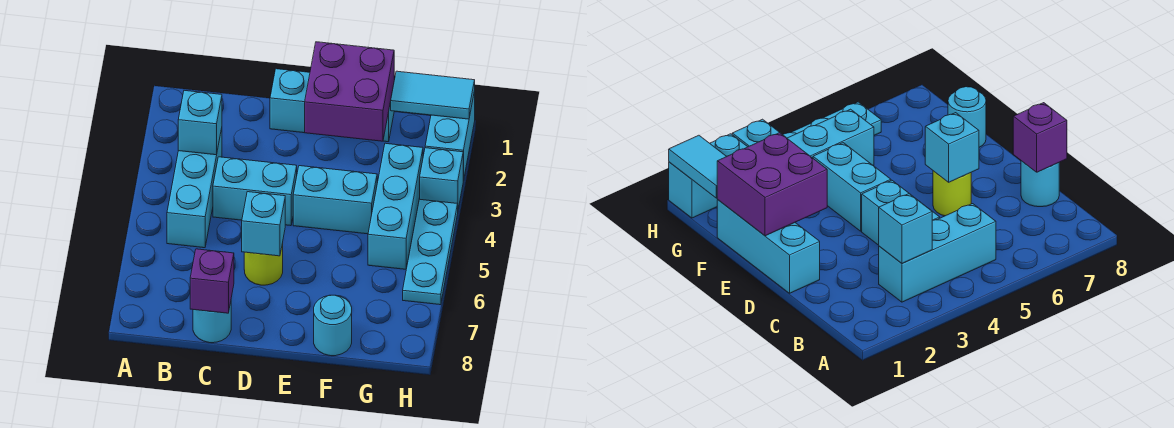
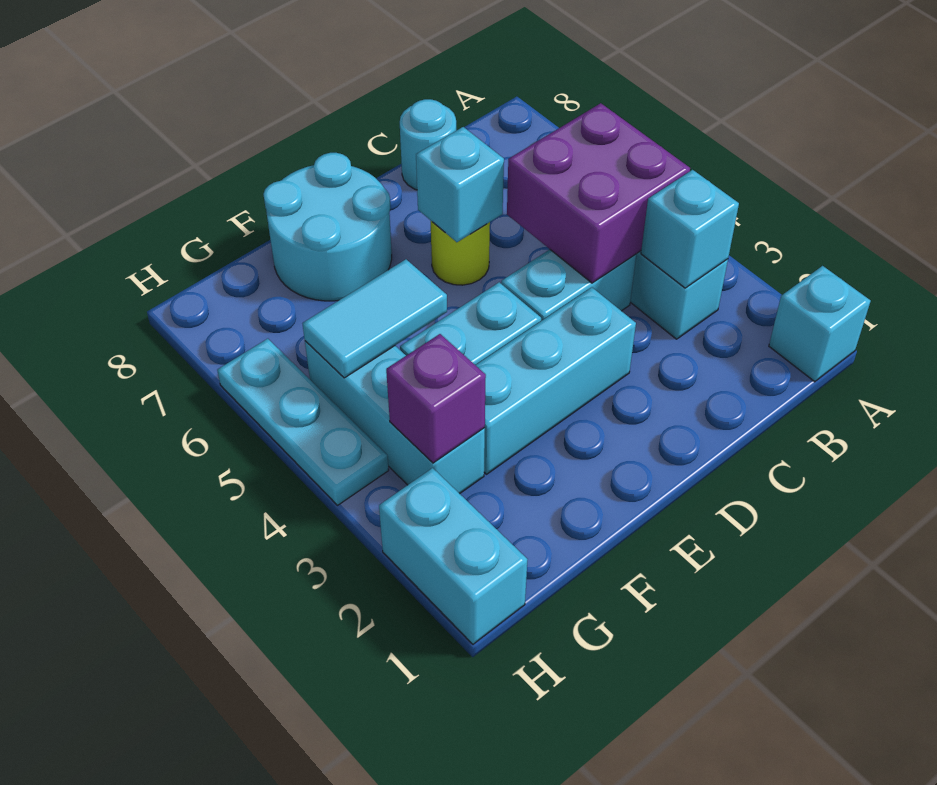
purple brick C8 level 2 -> purple brick G3 level 2
cyan brick D1:F1 level 1 -> cyan brick D3:F3 level 1
purple brick E1:F2 level 2 -> purple brick B4:C5 level 2
cyan round brick F8 level 1 -> cyan round brick E7:F8 level 1
cyan tile G1:H1 level 2 -> cyan tile F5:G5 level 2
cyan brick H3 level 1 -> cyan brick A1 level 1

